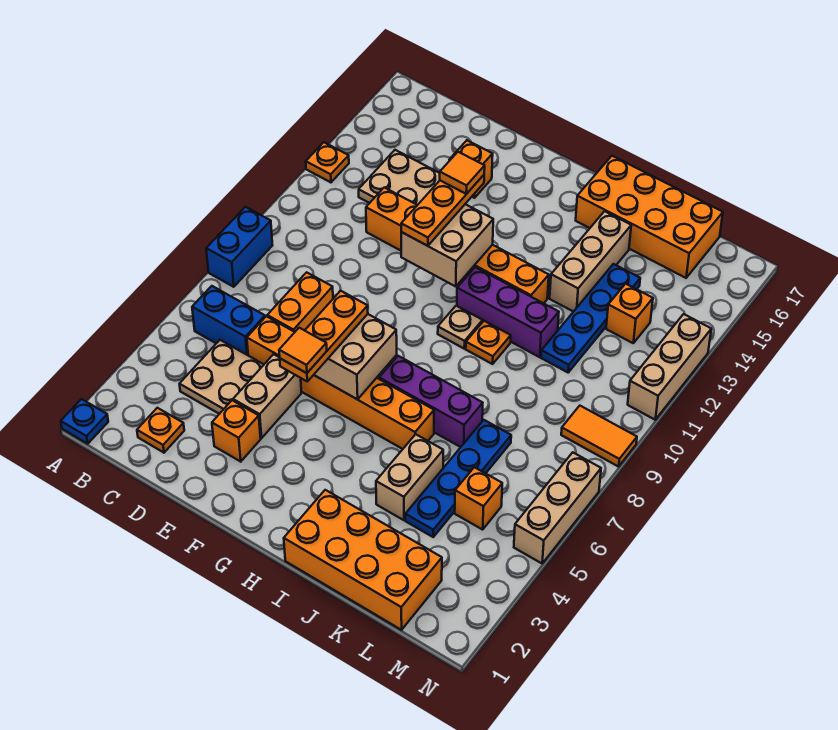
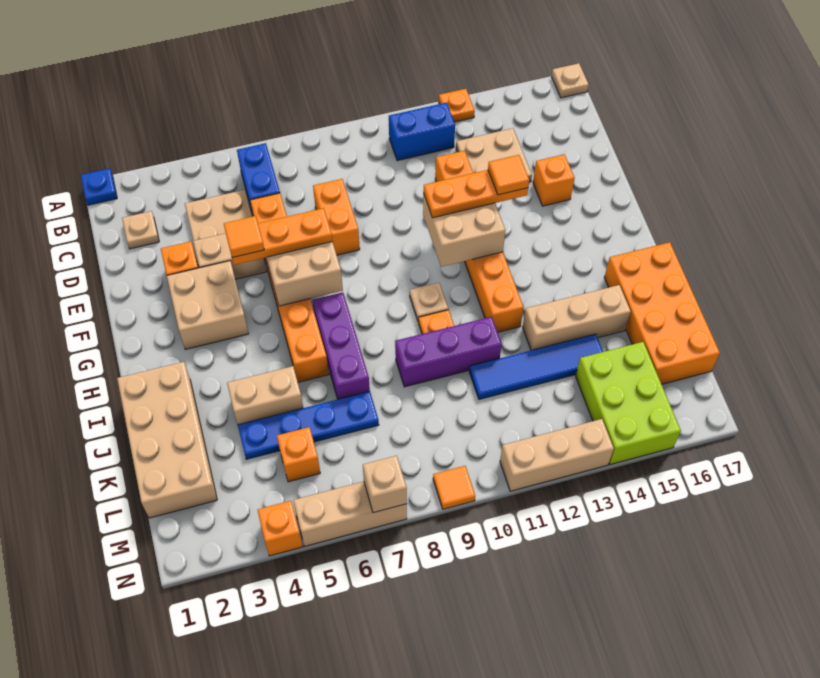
blue brick A8:A9 level 1 -> blue brick B11:B12 level 1
none -> tan plate A17 level 1
orange plate C2 level 1 -> tan plate C2 level 1
orange brick D7:D8 level 1 -> orange brick D8:E8 level 1
none -> tan brick F3:G4 level 1
purple brick H11:J11 level 1 -> purple brick J9:J11 level 1
orange brick I1:L2 level 1 -> tan brick I1:L2 level 1
blue plate K11:K14 level 1 -> blue tile K11:K14 level 1
orange brick L13 level 1 -> orange brick N4 level 1
none -> lime brick L14:N15 level 1
orange tile M9:N9 level 1 -> orange tile N9 level 1
none -> tan brick N7 level 2

